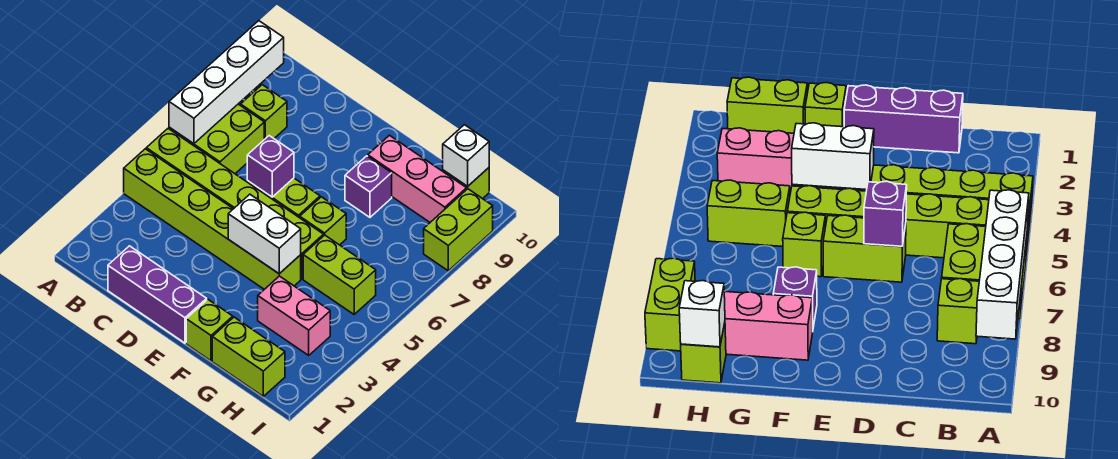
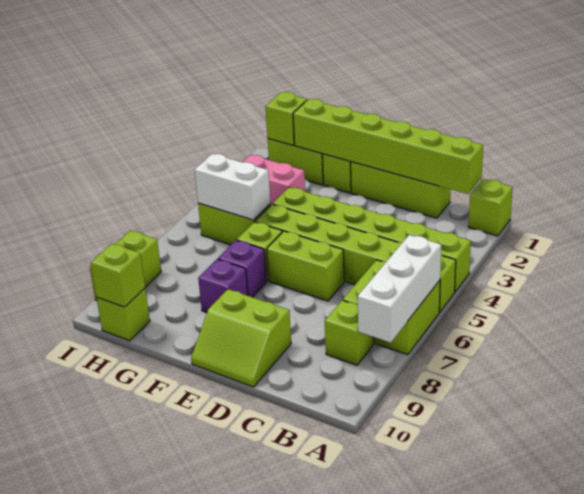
none -> lime brick A1 level 1
white brick A6:A9 level 2 -> white brick A6:A8 level 2
none -> lime brick B1:G1 level 2
purple brick C1:E1 level 1 -> lime brick C1:E1 level 1
purple brick D6 level 2 -> purple brick F7 level 1
none -> lime slope D9:E10 level 1 top 9
white brick E4:F4 level 2 -> white brick G5:H5 level 2
pink brick F9:H9 level 1 -> none
none -> lime brick H1 level 2
white brick H10 level 2 -> lime brick H10 level 2

